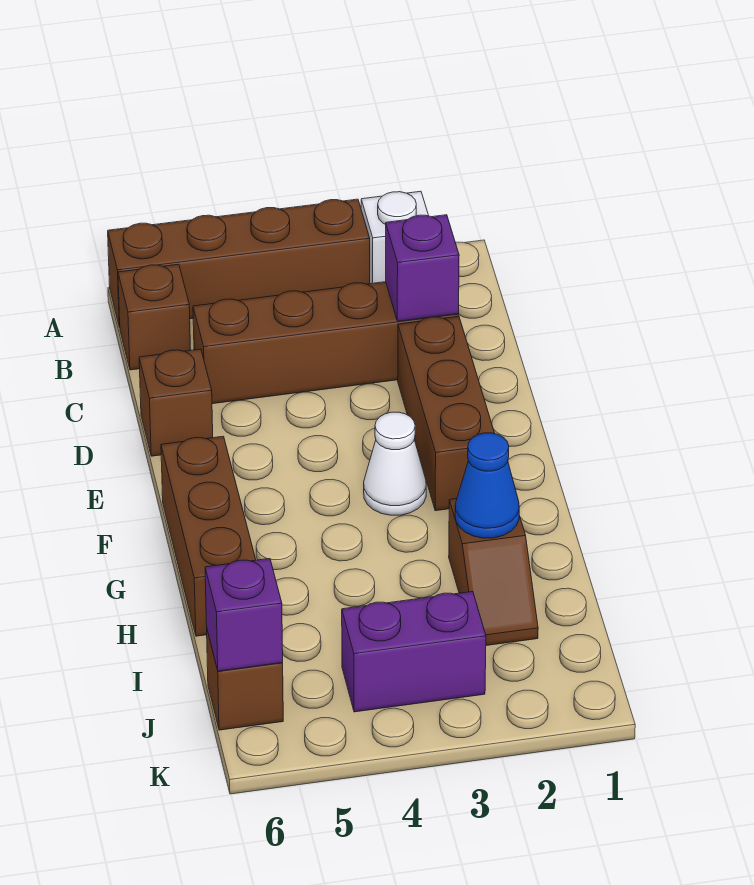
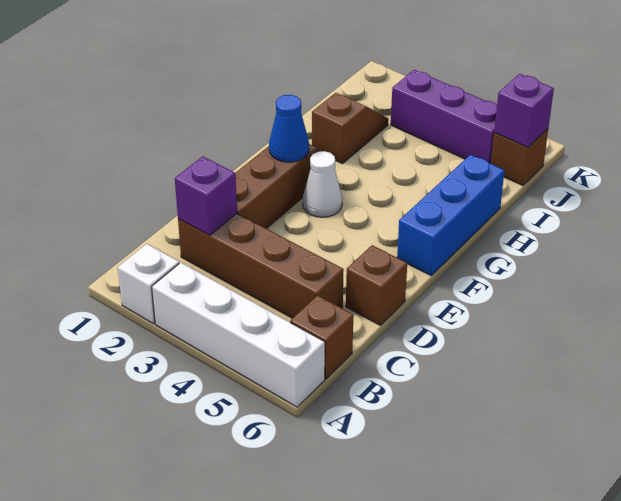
brown brick A3:A6 level 1 -> white brick A3:A6 level 1
brown brick F6:H6 level 1 -> blue brick F6:H6 level 1
blue cone H2 level 2 -> blue cone F2 level 2
purple brick J3:J4 level 1 -> purple brick J3:J5 level 1

